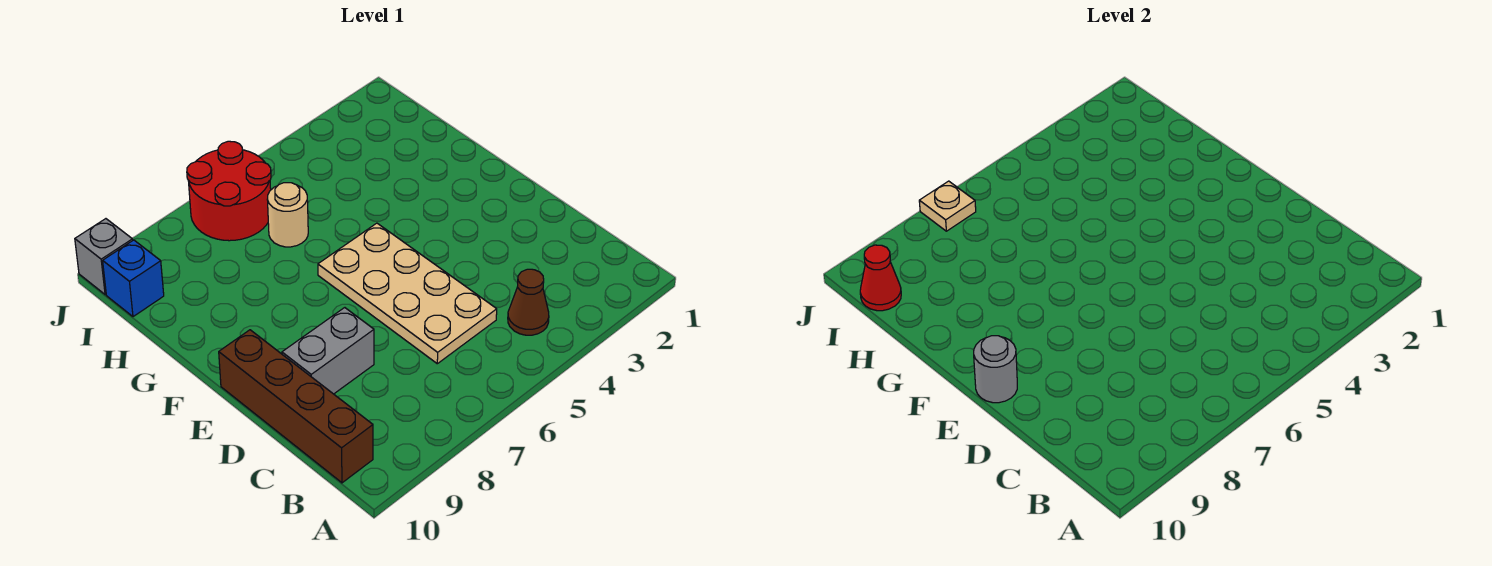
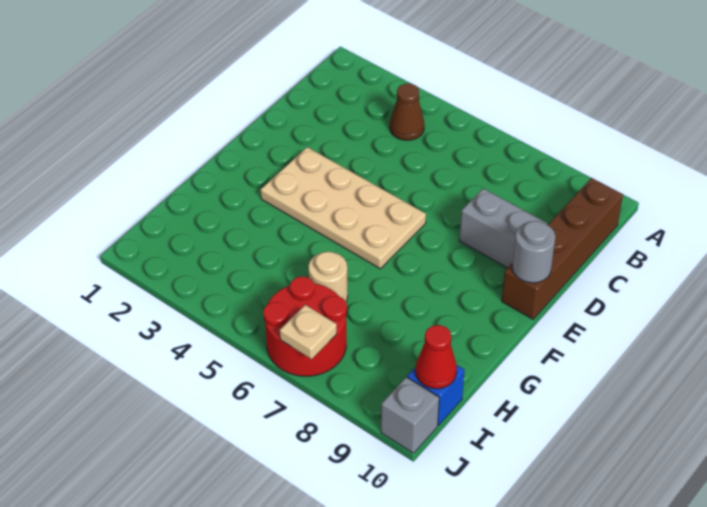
tan plate C5:F6 level 1 -> tan plate E3:F6 level 1

